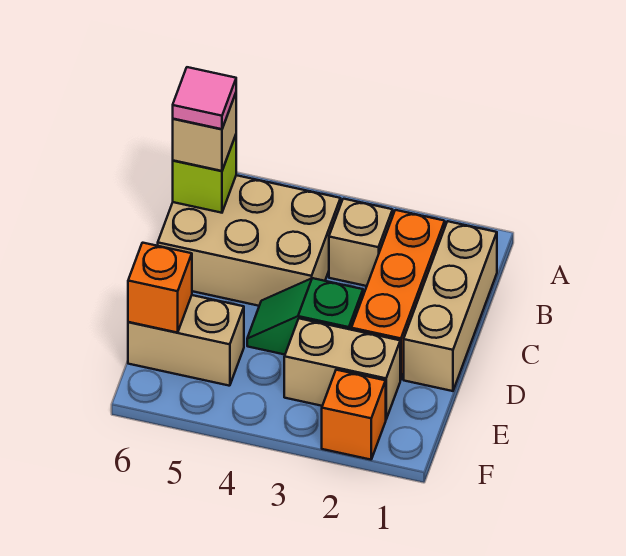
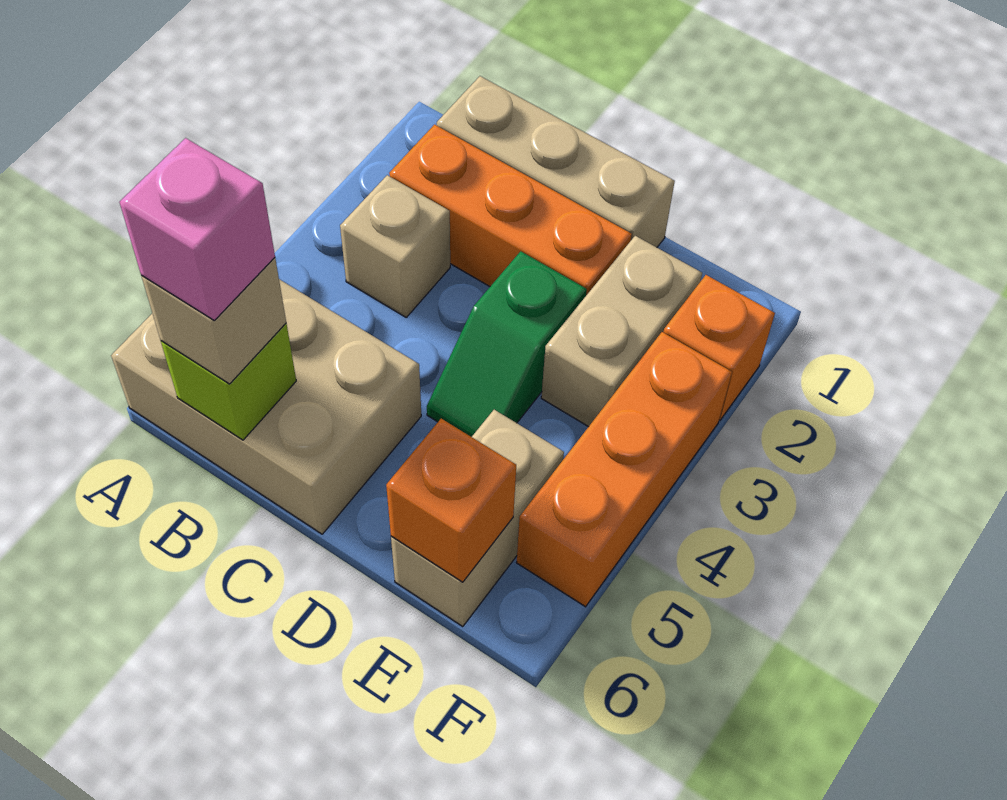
tan brick B4:C6 level 1 -> tan brick A5:C6 level 1
pink tile B6 level 4 -> pink brick B6 level 4
none -> orange brick F3:F5 level 1

